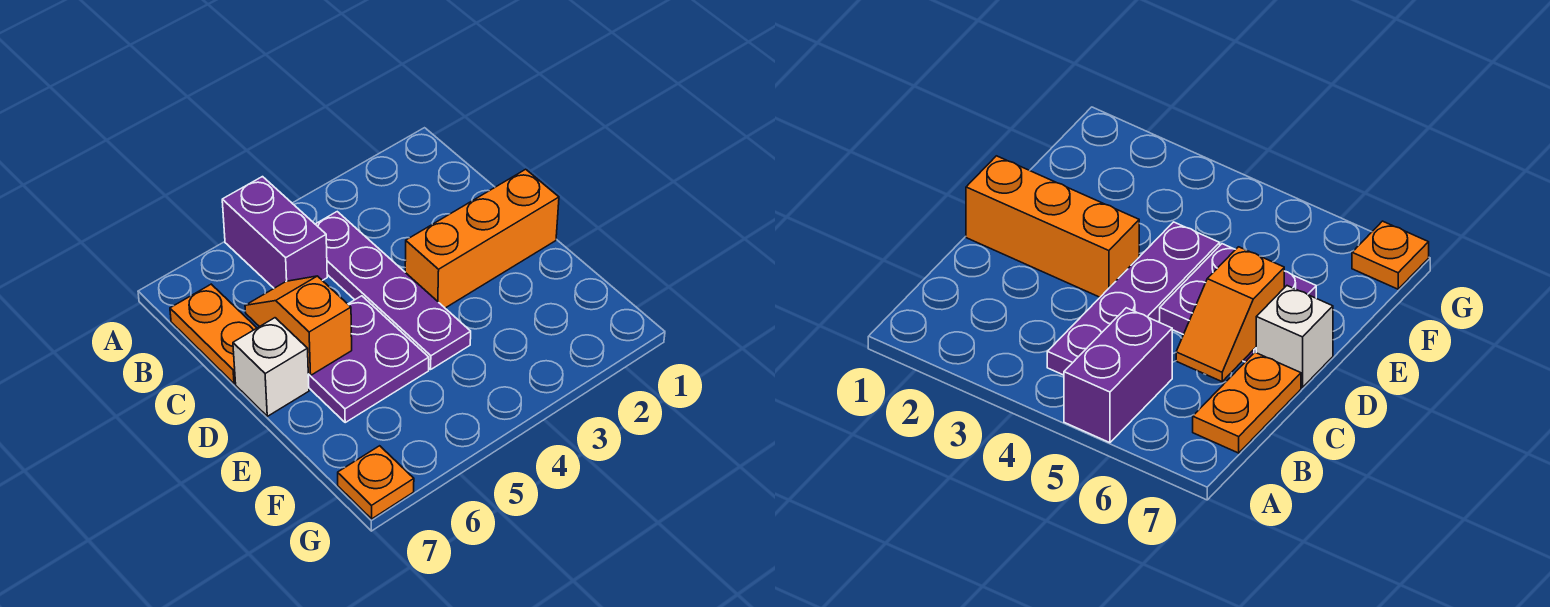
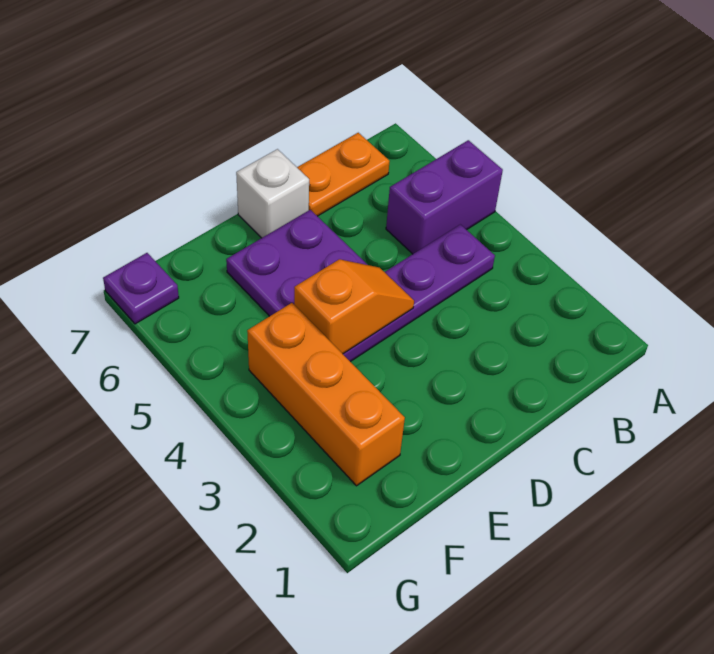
orange slope C6:D6 level 2 top D -> orange slope D4:E4 level 2 top E
orange brick D1:D3 level 1 -> orange brick F2:F4 level 1
orange plate G7 level 1 -> purple plate G7 level 1

